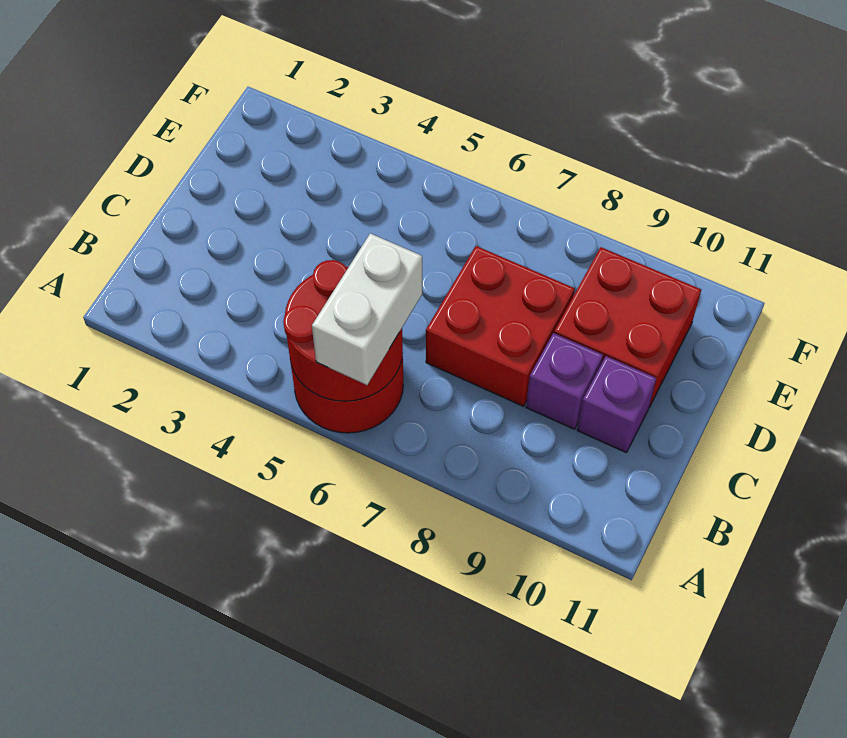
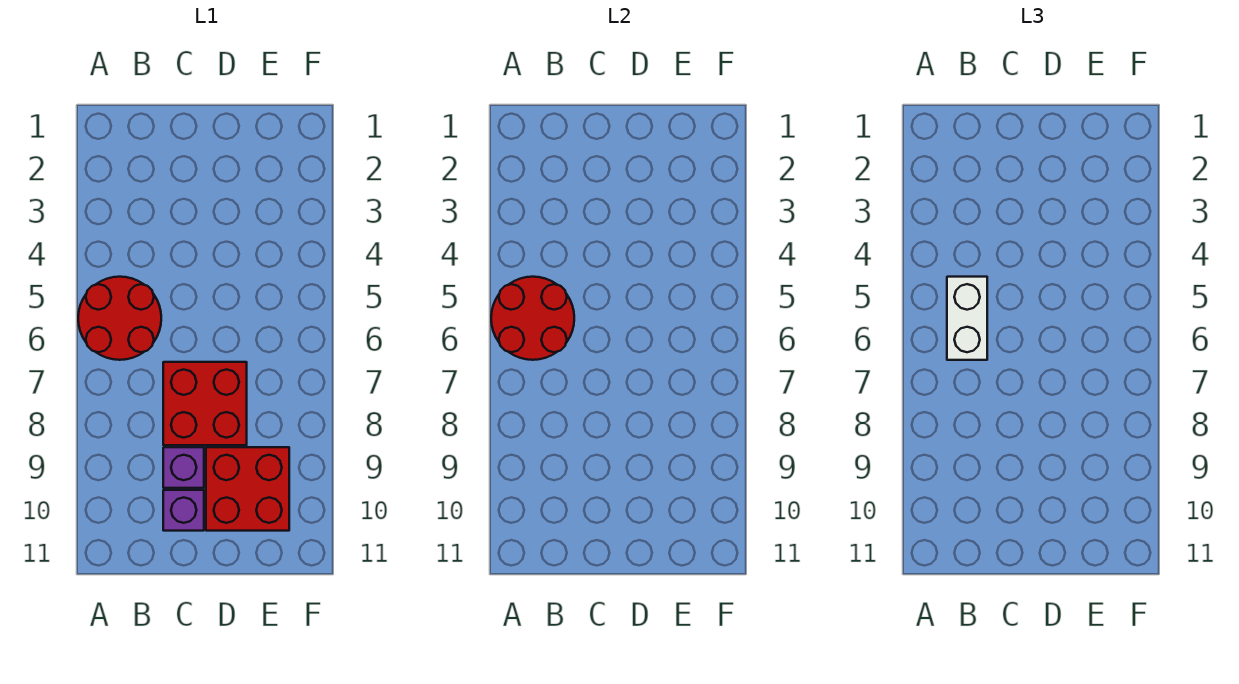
white brick A6:B6 level 3 -> white brick B5:B6 level 3

